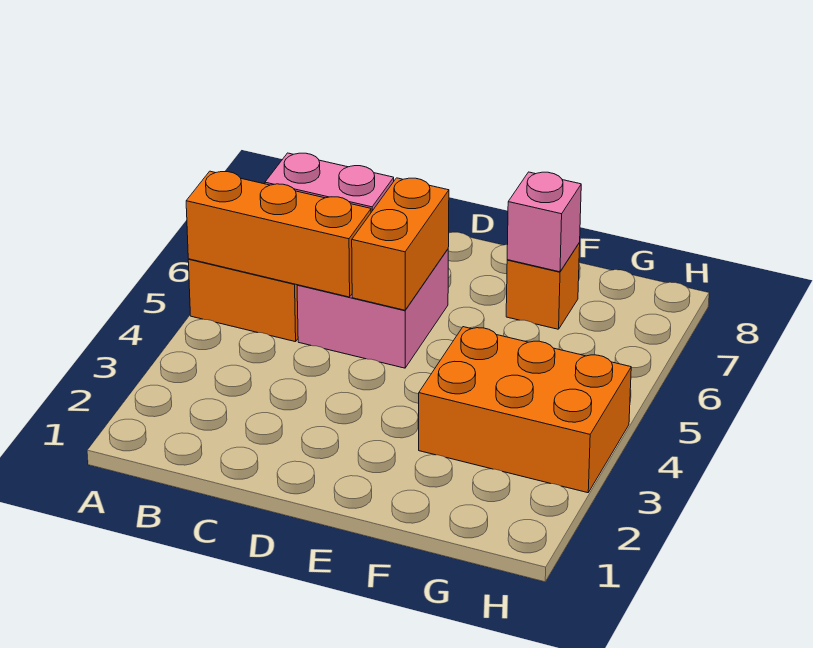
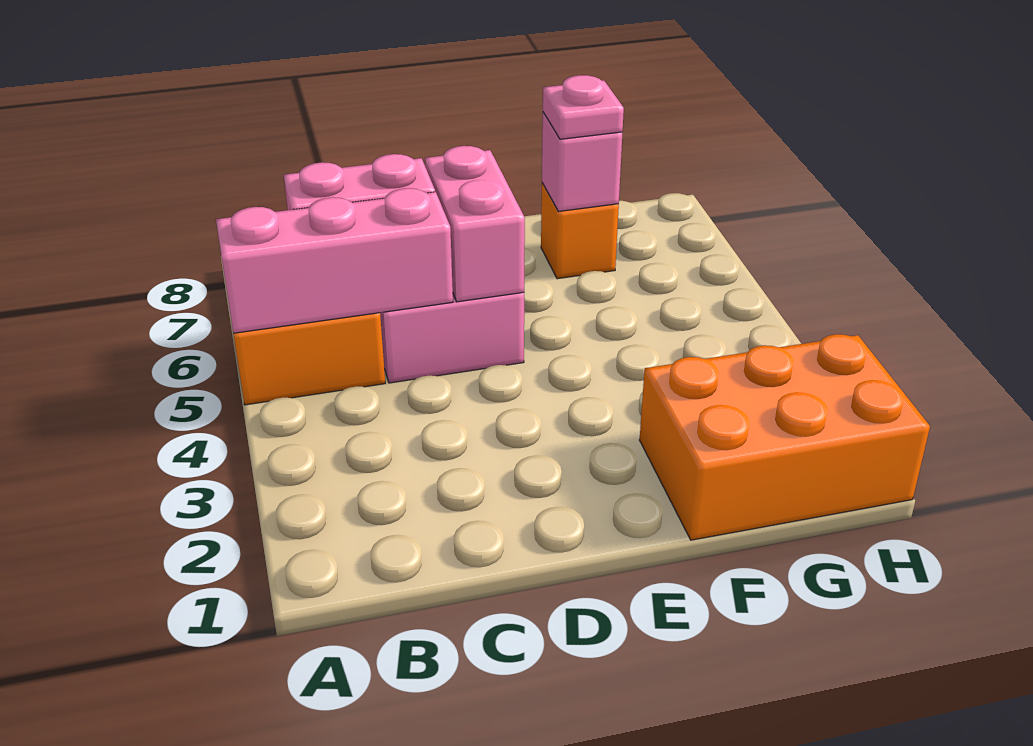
orange brick A5:C5 level 2 -> pink brick A5:C5 level 2
orange brick D5:D6 level 2 -> pink brick D5:D6 level 2
orange brick F3:H4 level 1 -> orange brick F1:H2 level 1
none -> pink plate F7 level 3

